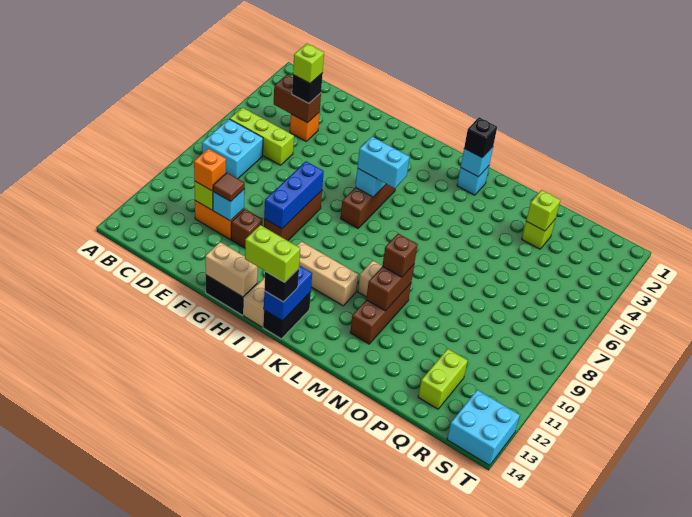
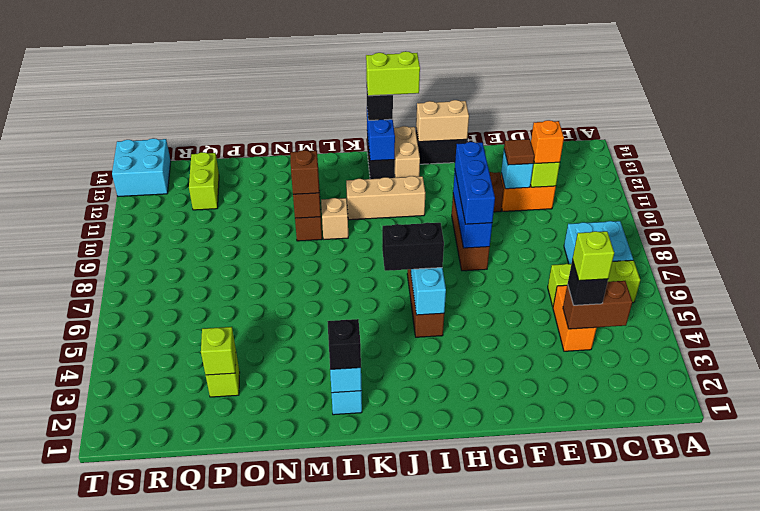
orange brick D4 level 1 -> orange brick D4:D5 level 1
none -> blue brick G8:G10 level 3
cyan brick I6:J6 level 3 -> black brick I6:J6 level 3

